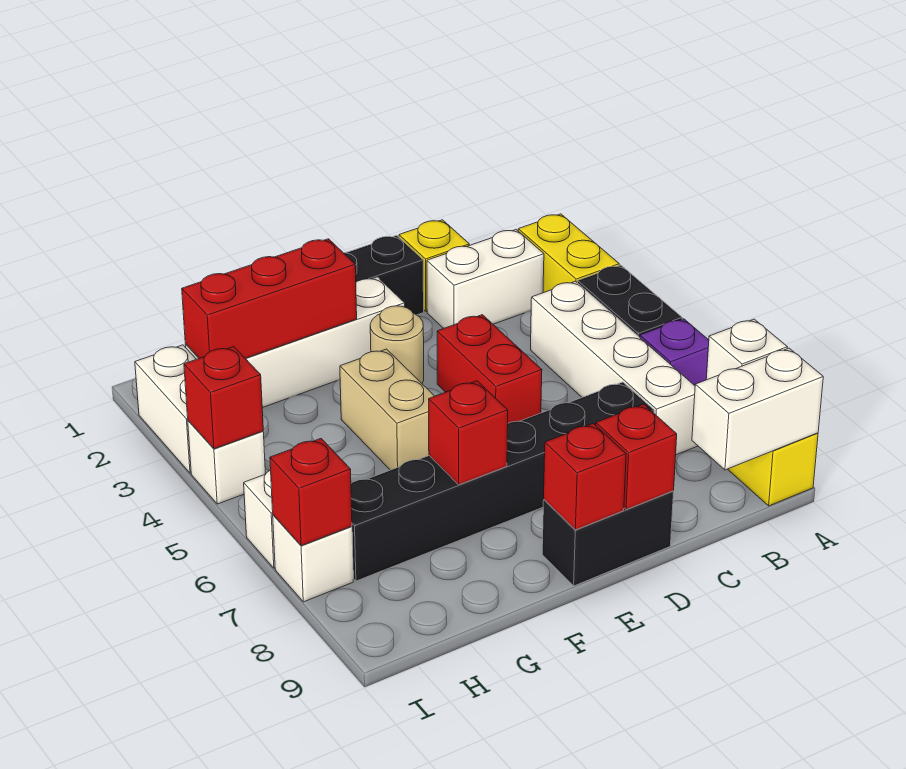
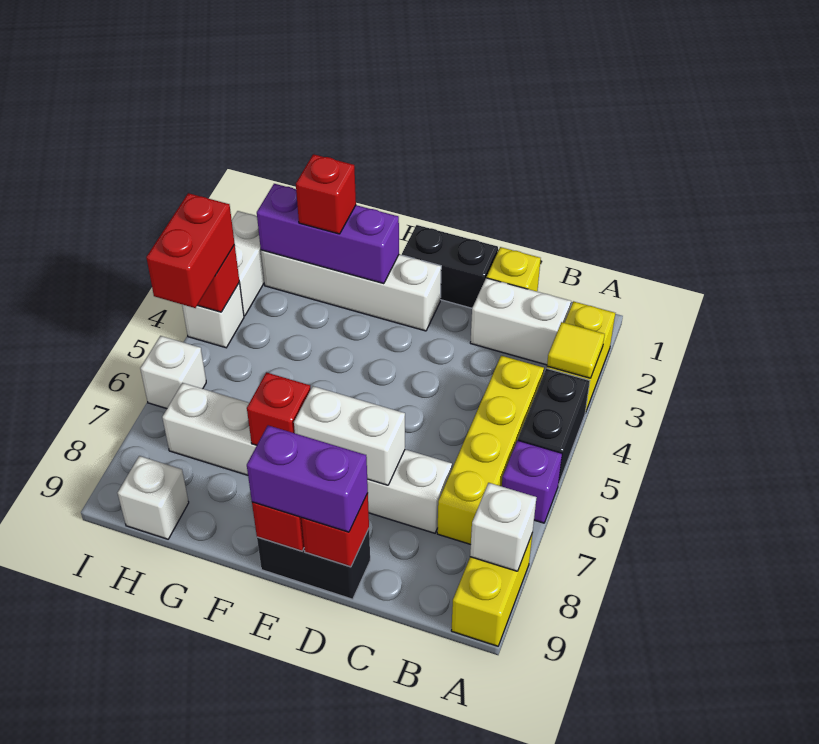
none -> yellow tile A3 level 2
white brick A9:B9 level 2 -> white brick D7:E7 level 2
white brick B4:B7 level 1 -> yellow brick B4:B7 level 1
black brick C7:H7 level 1 -> white brick C7:H7 level 1
red brick D4:D5 level 1 -> red brick I4:I5 level 3
none -> purple brick D9:E9 level 3
tan round brick E3 level 1 -> none
red brick F2:H2 level 2 -> purple brick F2:H2 level 2
tan brick F4:F5 level 1 -> none
white brick I7 level 1 -> white brick H9 level 1
red brick I7 level 2 -> red brick G2 level 3

